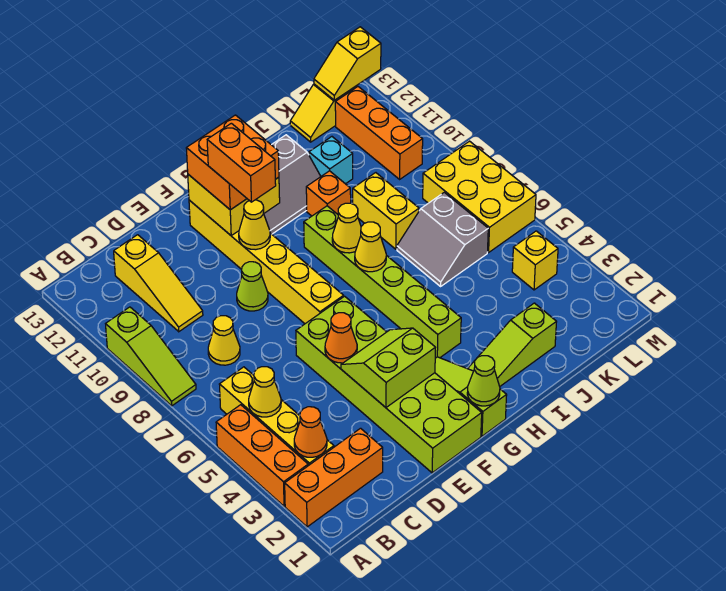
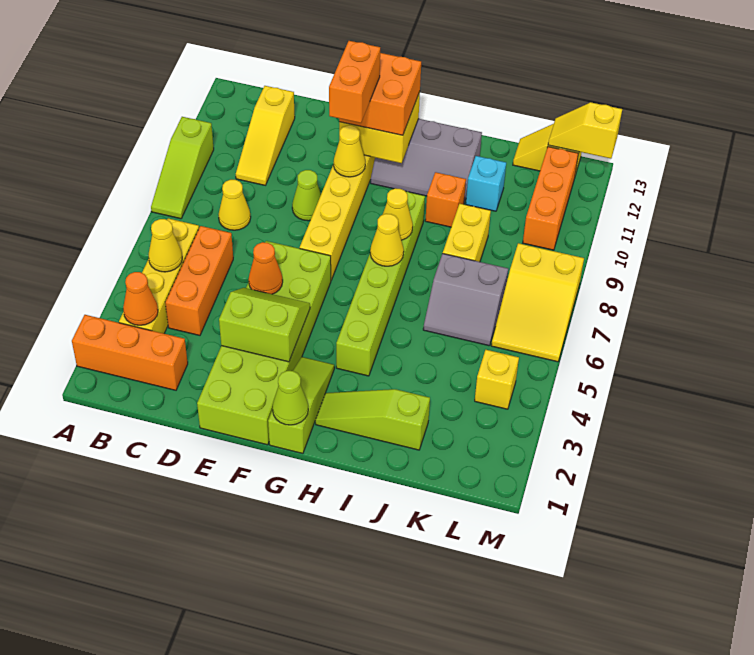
orange brick A3:A5 level 1 -> orange brick C4:C6 level 1
grey slope J6:K7 level 1 top K -> grey slope J6:K7 level 1 top 7
yellow brick L6:M8 level 1 -> yellow slope L6:M8 level 1 top 8

